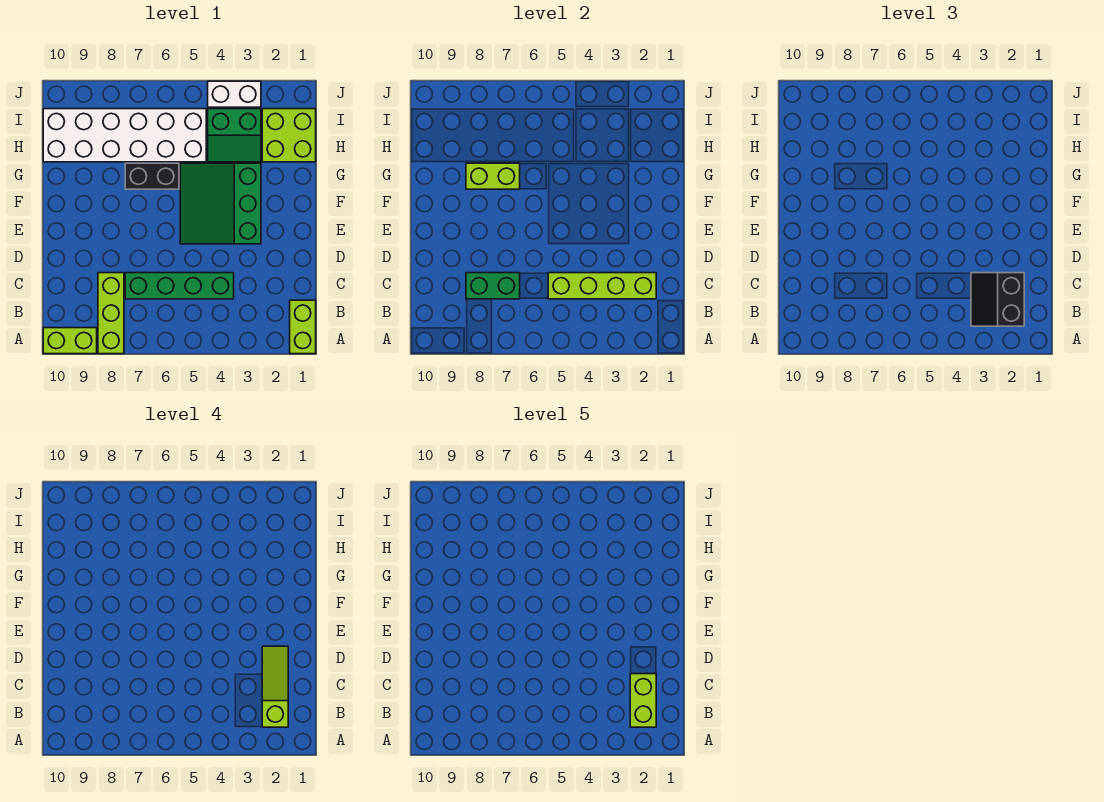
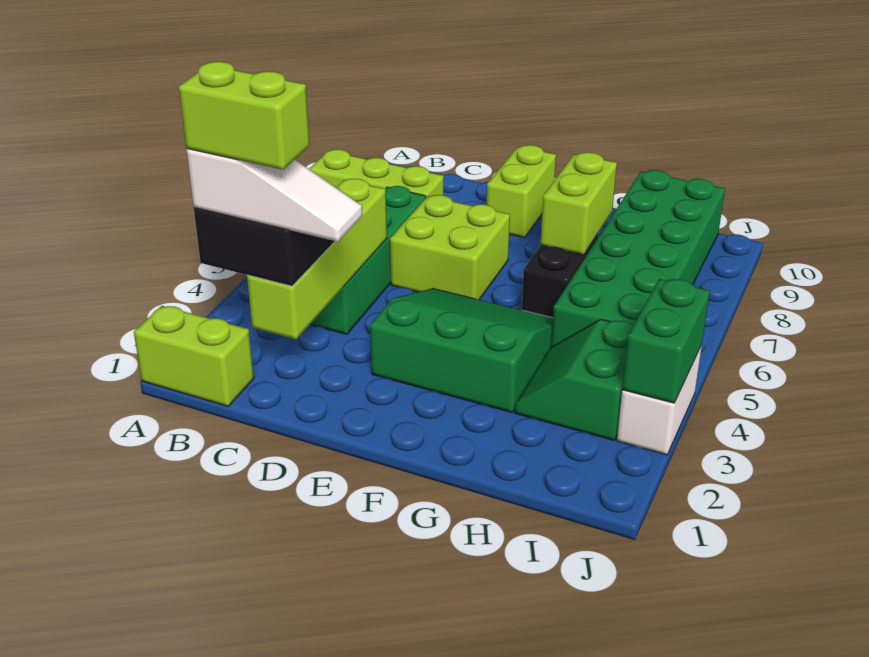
lime brick A9:A10 level 1 -> lime brick E9:E10 level 1
lime slope B2:D2 level 4 top B -> white slope B2:D2 level 4 top B
green brick C7:C8 level 2 -> green brick J3:J4 level 2
lime brick H1:I2 level 1 -> lime brick D6:E7 level 1
white brick H5:I10 level 1 -> green brick H5:I10 level 1

